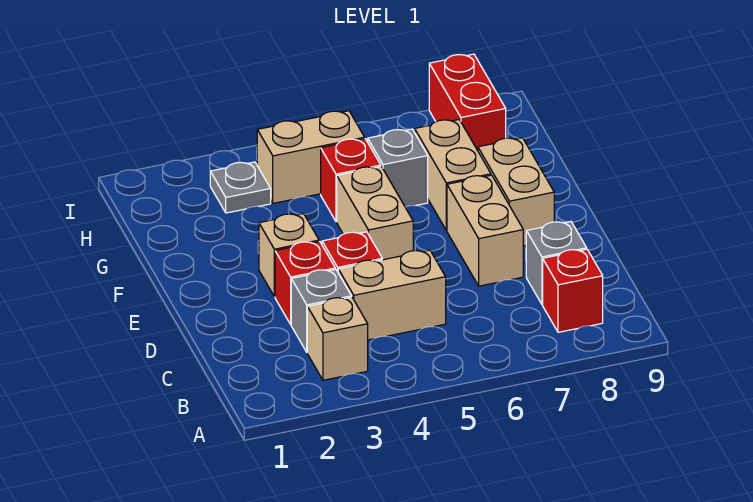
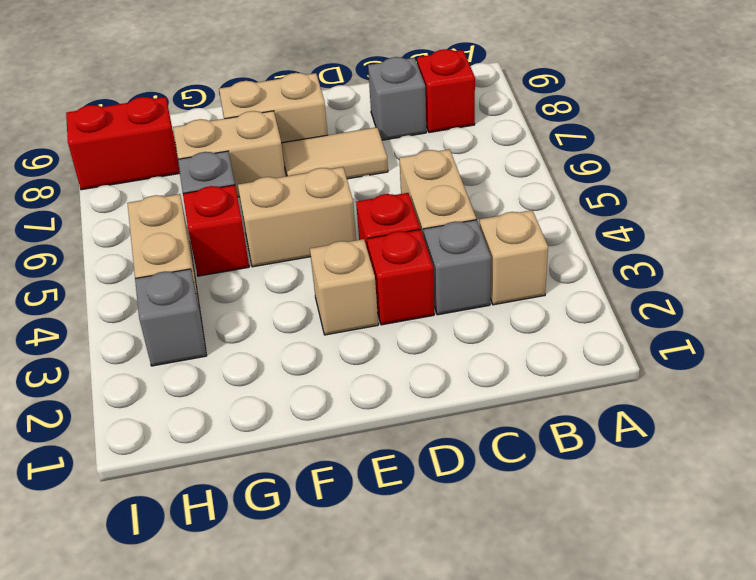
tan brick D7:E7 level 1 -> tan tile D7:E7 level 1
grey plate H3 level 1 -> grey brick H3 level 1

